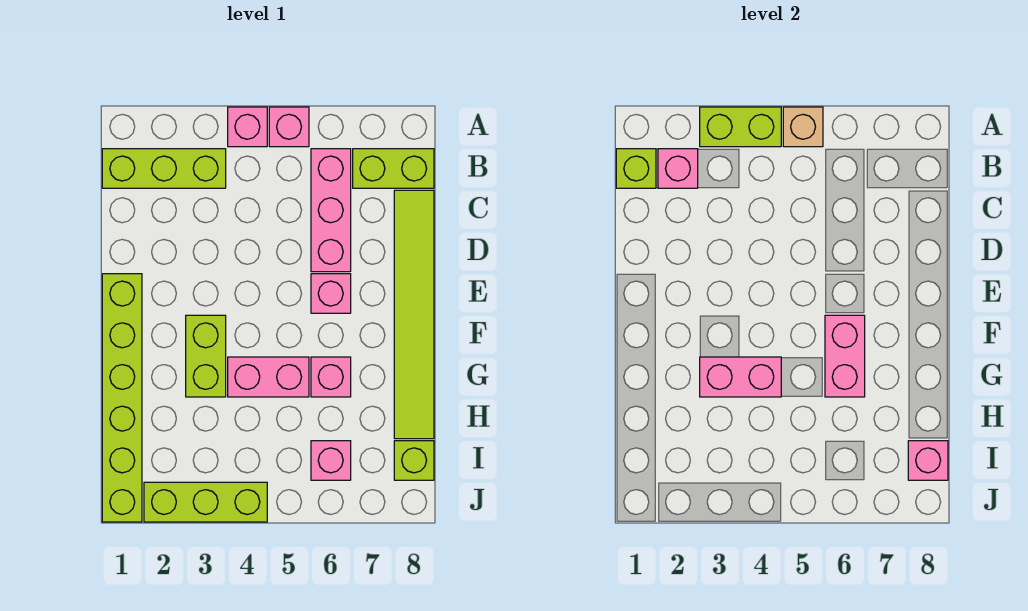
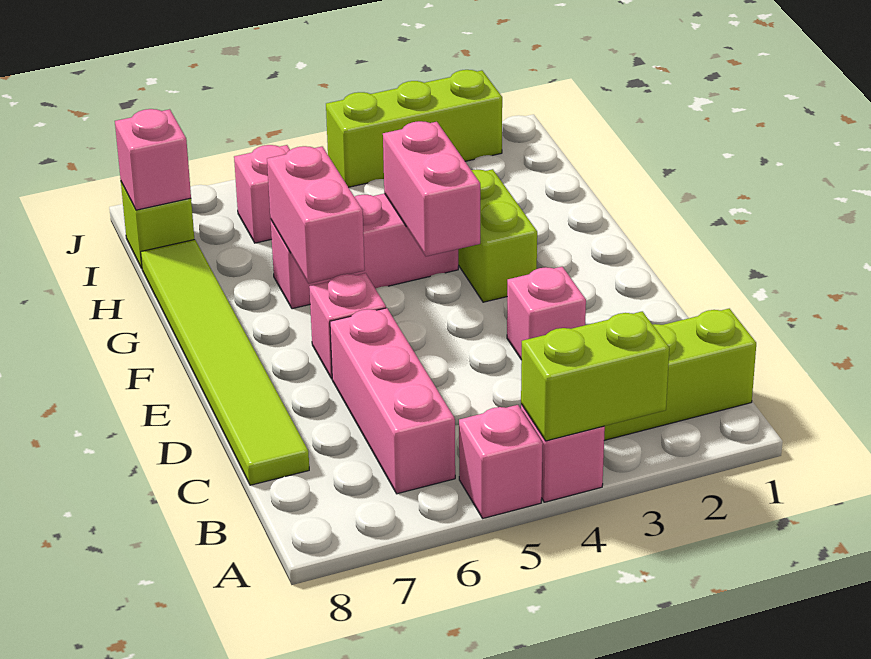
tan brick A5 level 2 -> none
lime brick B1 level 2 -> none
pink brick B2 level 2 -> pink brick D3 level 1
lime brick B7:B8 level 1 -> none
lime brick E1:J1 level 1 -> none
pink brick G3:G4 level 2 -> pink brick F4:G4 level 2

